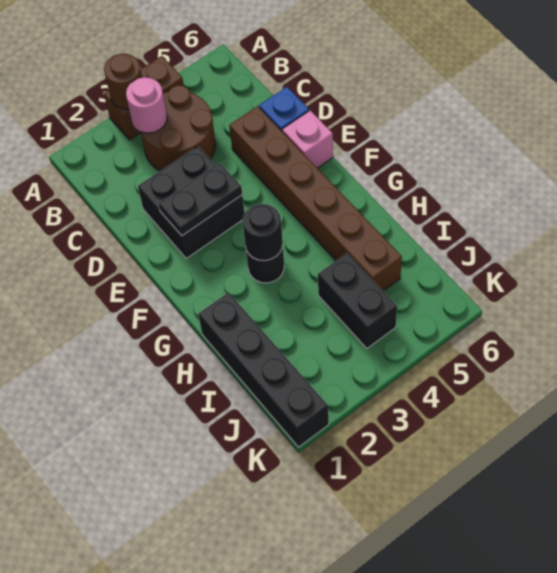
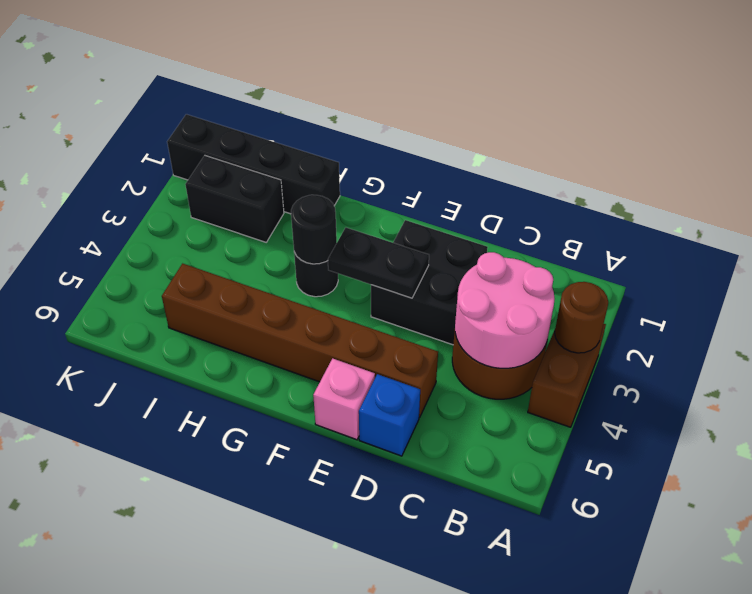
pink round brick B3 level 2 -> pink round brick B3:C4 level 2
black plate E2:E3 level 2 -> black plate E3:F3 level 2
black brick I4:J4 level 1 -> black brick I2:J2 level 1

